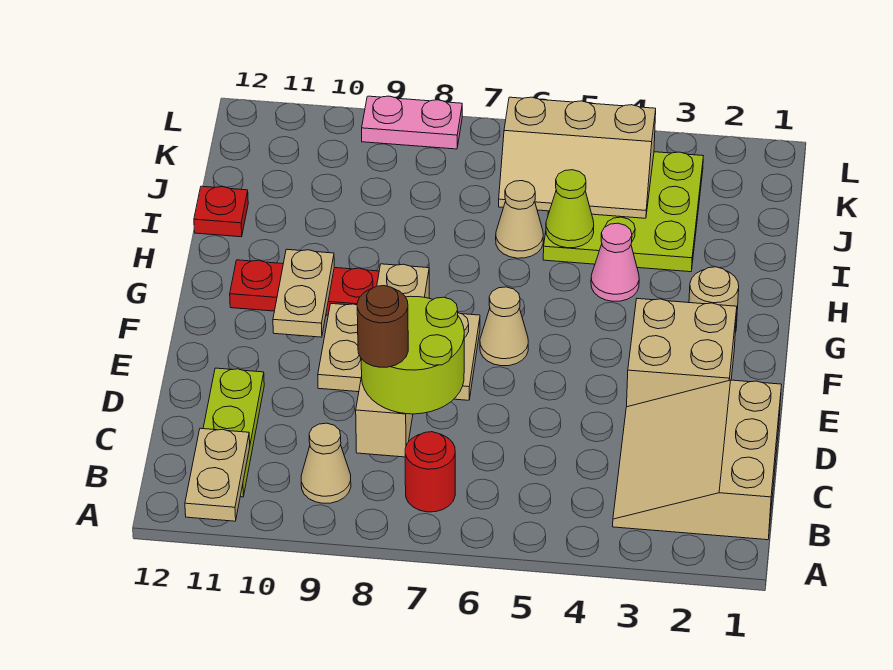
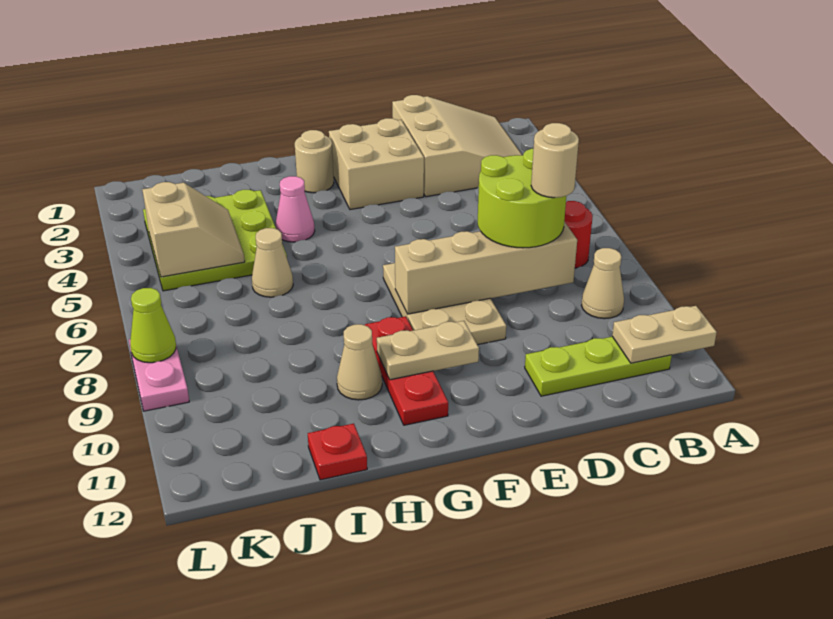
tan slope B1:D3 level 1 top 1 -> tan slope B1:D3 level 1 top D
brown round brick C8 level 4 -> tan round brick C8 level 4
tan cone F6 level 1 -> tan cone H10 level 1
lime cone I5 level 2 -> lime cone L8 level 2
tan slope J4:K6 level 2 top K -> tan slope J4:K5 level 2 top K

